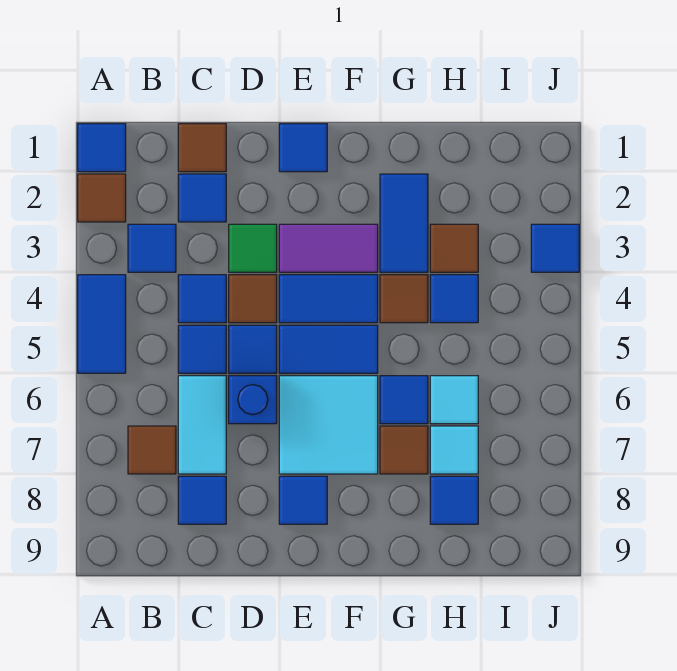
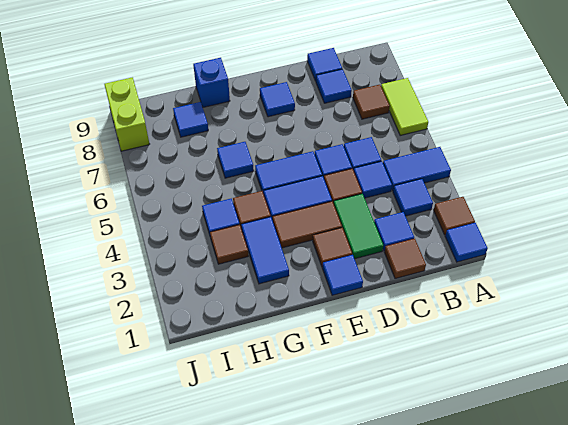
blue tile A4:A5 level 1 -> blue tile A4:B4 level 1
none -> lime tile A6:A7 level 1
cyan tile C6:C7 level 1 -> none
green tile D3 level 1 -> green tile D2:D3 level 1
blue brick D6 level 1 -> blue brick G9 level 1
purple tile E3:F3 level 1 -> brown tile E3:F3 level 1
cyan tile E6:F7 level 1 -> none
brown tile G7 level 1 -> brown tile E2 level 1
cyan tile H6 level 1 -> none
cyan tile H7 level 1 -> none
blue tile J3 level 1 -> blue tile C9 level 1
none -> lime brick J8:J9 level 1

